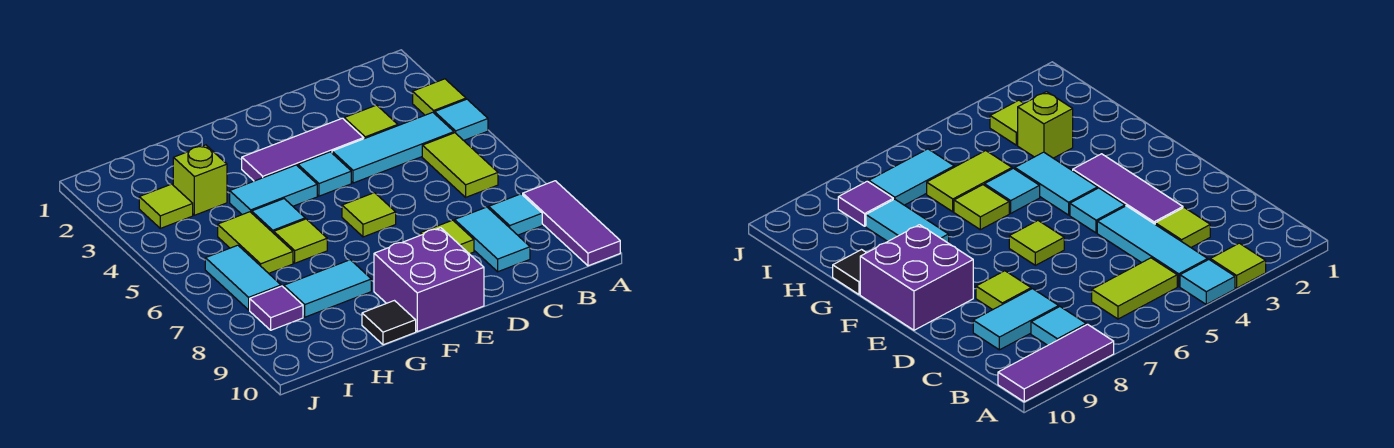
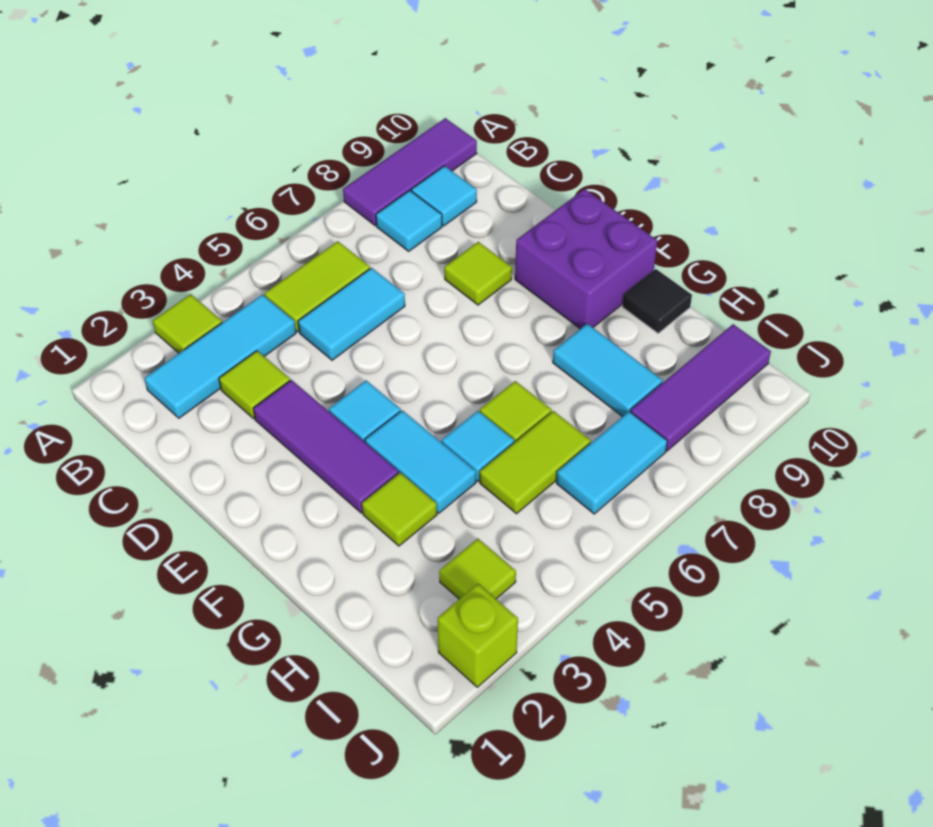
cyan tile A4 level 1 -> cyan tile B9 level 1
cyan tile B4:D4 level 1 -> cyan tile B2:B4 level 1
cyan tile C8:C9 level 1 -> cyan tile C5:C6 level 1
lime tile E6 level 1 -> lime tile G3 level 1
lime brick H3 level 1 -> lime brick J2 level 1
purple tile I8 level 1 -> purple tile I8:I10 level 1

